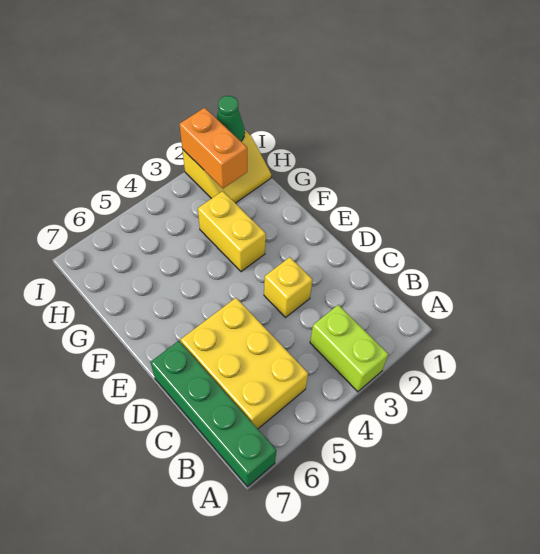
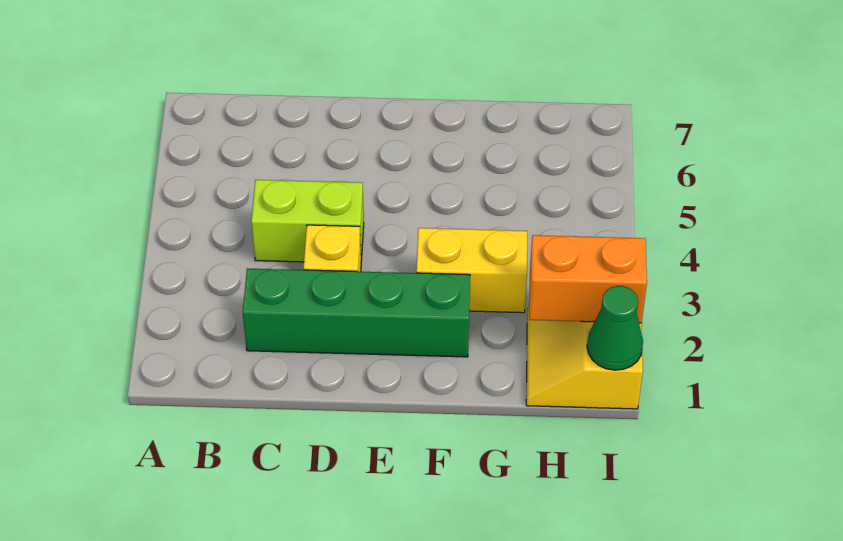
lime brick A3:B3 level 1 -> lime brick C4:D4 level 1
green brick A7:D7 level 1 -> green brick C2:F2 level 1
yellow brick B5:D6 level 1 -> none

